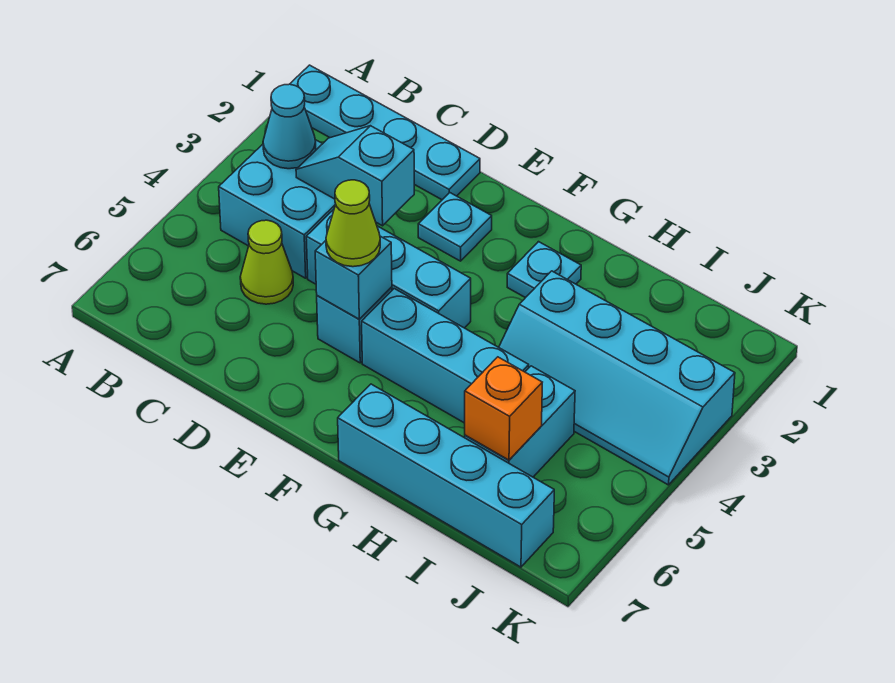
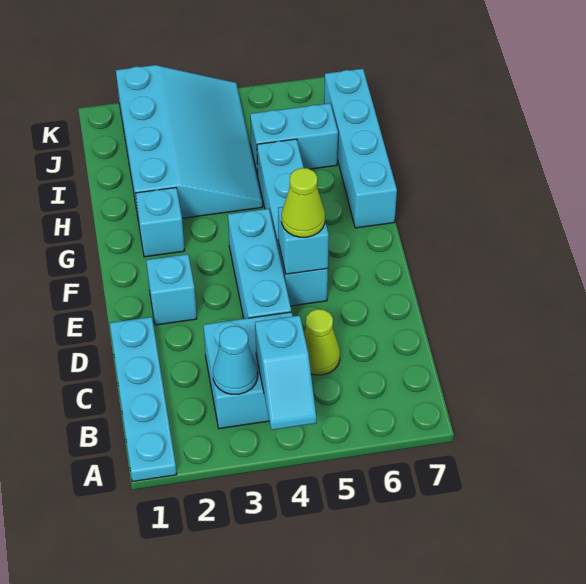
cyan slope C3:D3 level 2 top D -> cyan slope A4:B4 level 2 top B
cyan plate E2 level 1 -> cyan brick E2 level 1
cyan plate G2 level 1 -> cyan brick G2 level 1
cyan slope H3:K4 level 1 top 3 -> cyan slope H2:K4 level 1 top 2
orange brick I6 level 2 -> none

